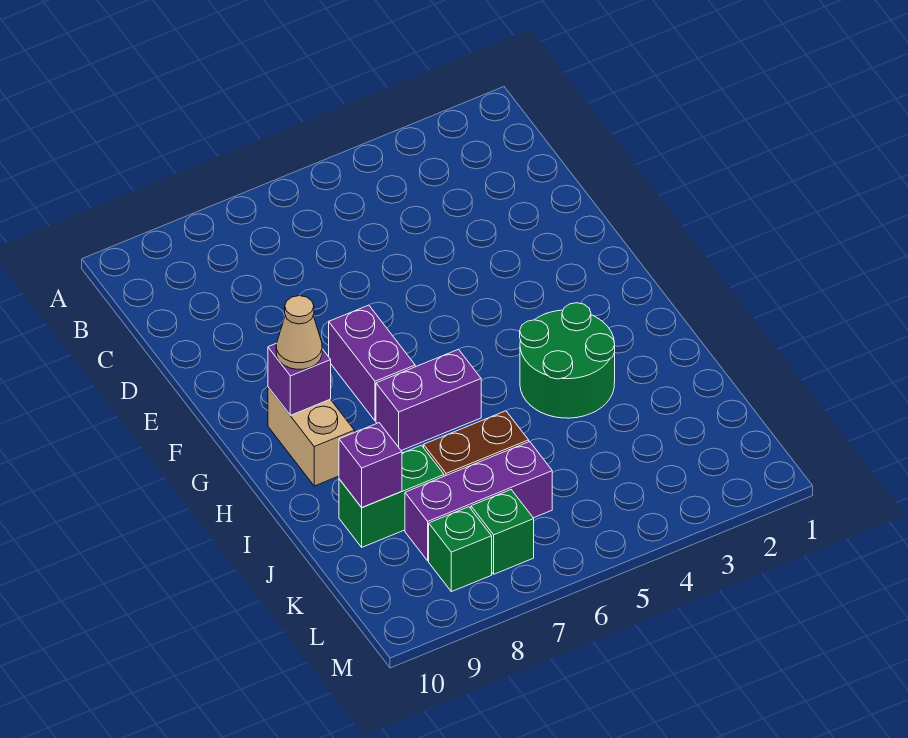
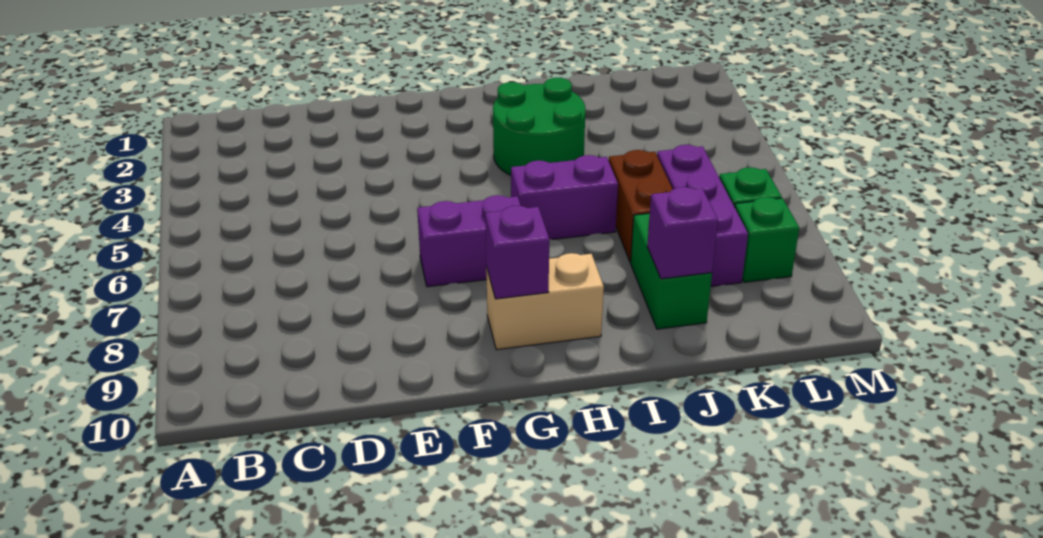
tan cone G9 level 3 -> none
purple brick H6:H7 level 1 -> purple brick H6:I6 level 1

